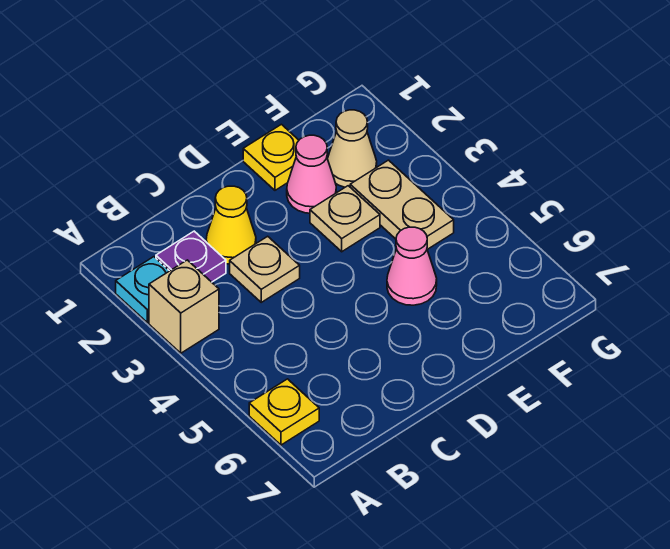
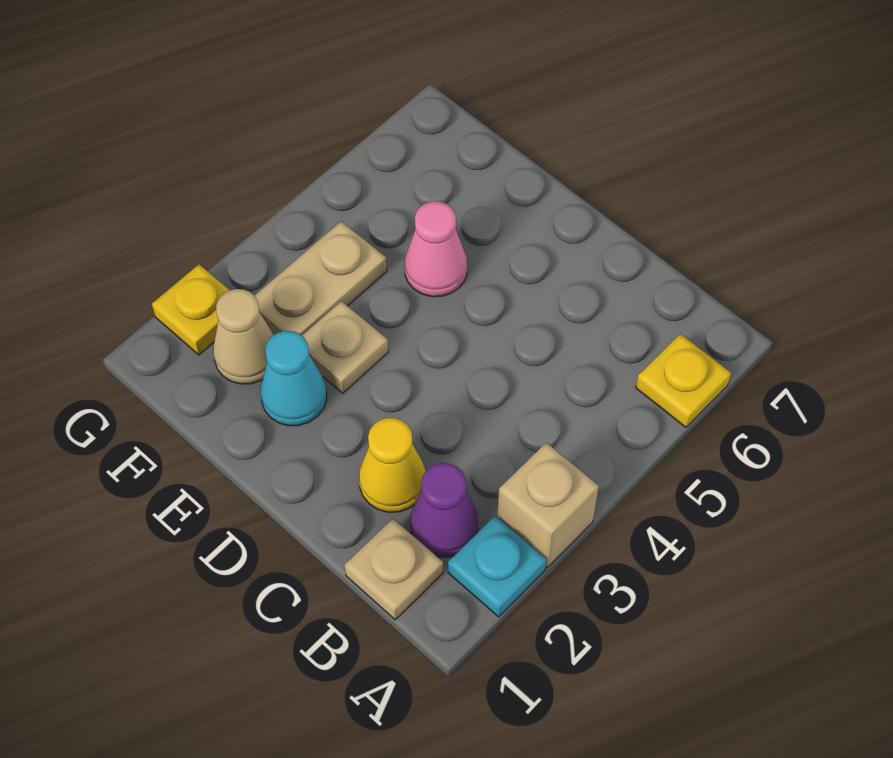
purple plate B2 level 1 -> purple cone B2 level 1
tan plate C3 level 1 -> tan plate B1 level 1
yellow plate E1 level 1 -> yellow plate G2 level 1
pink cone E2 level 1 -> cyan cone E2 level 1

